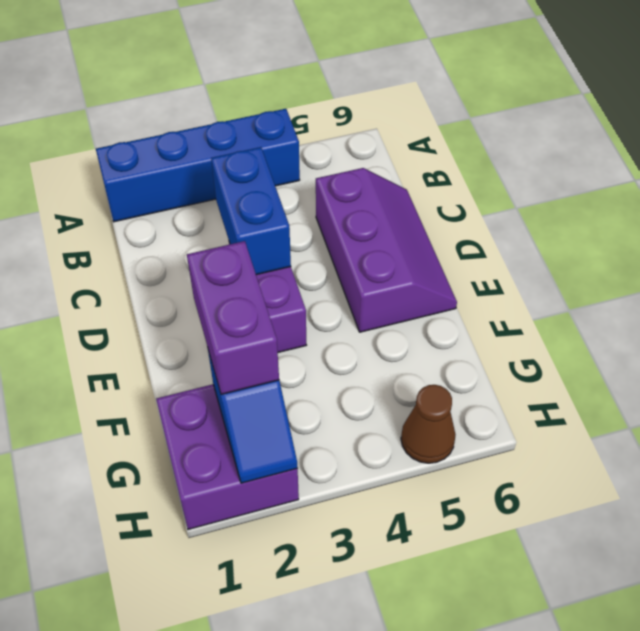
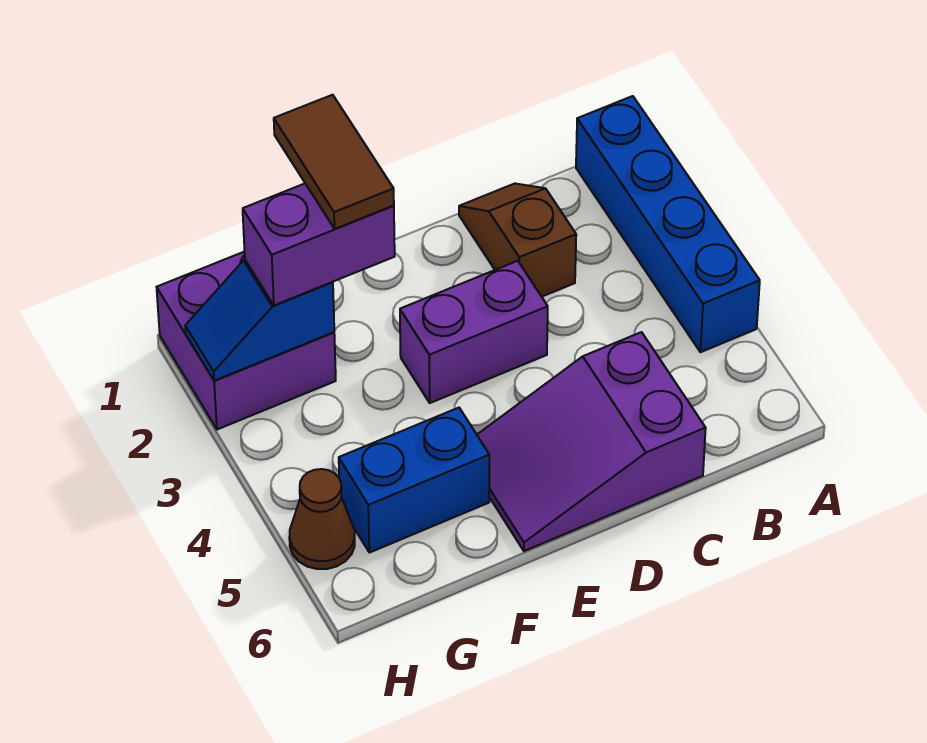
none -> brown slope C1:C2 level 1 top 2
blue brick C3:D3 level 2 -> blue brick F5:G5 level 1
purple slope C5:E6 level 1 top 5 -> purple slope C5:E6 level 1 top C
none -> brown tile F1:F2 level 4

